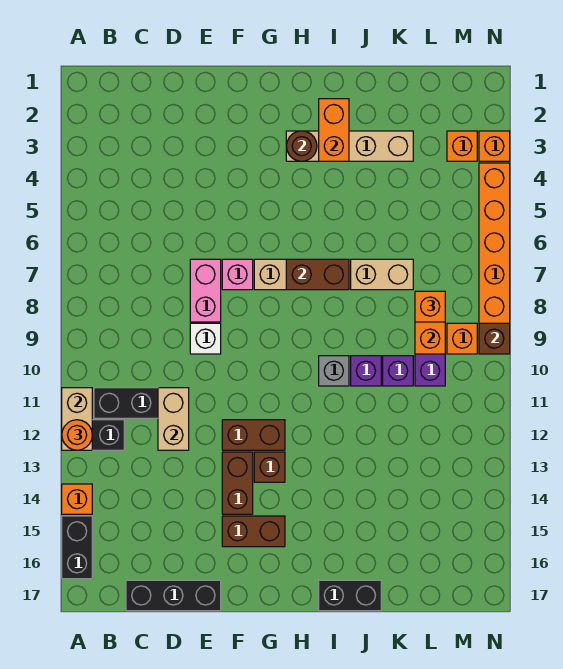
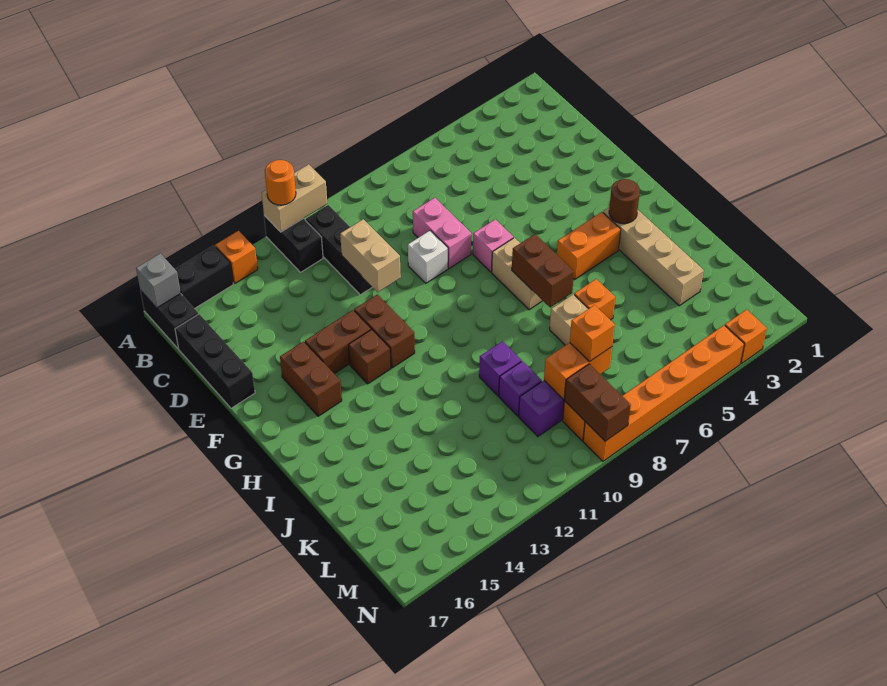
tan brick D11:D12 level 2 -> tan brick D11:E11 level 2
pink brick E7:E8 level 1 -> pink brick D8:E8 level 1
orange brick I2:I3 level 2 -> orange brick H4:H5 level 1
grey brick I10 level 1 -> grey brick A17 level 2
black brick I17:J17 level 1 -> black brick A17:B17 level 1
orange brick M3 level 1 -> orange brick J6 level 1
brown brick N9 level 2 -> brown brick M9:N9 level 2

